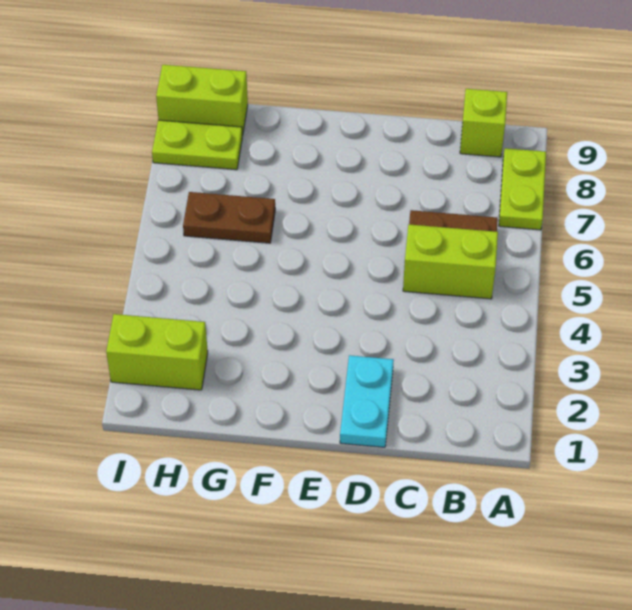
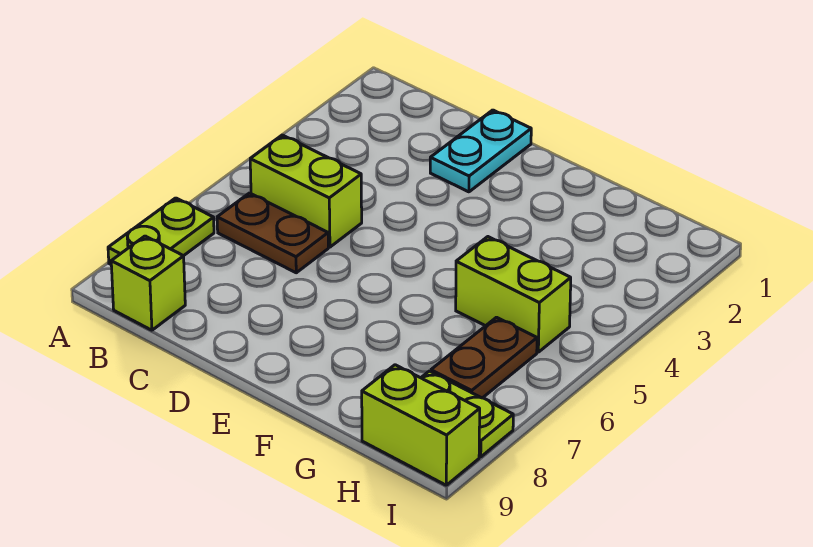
brown plate G6:H6 level 1 -> brown plate H6:H7 level 1
lime brick H2:I2 level 1 -> lime brick G5:H5 level 1

